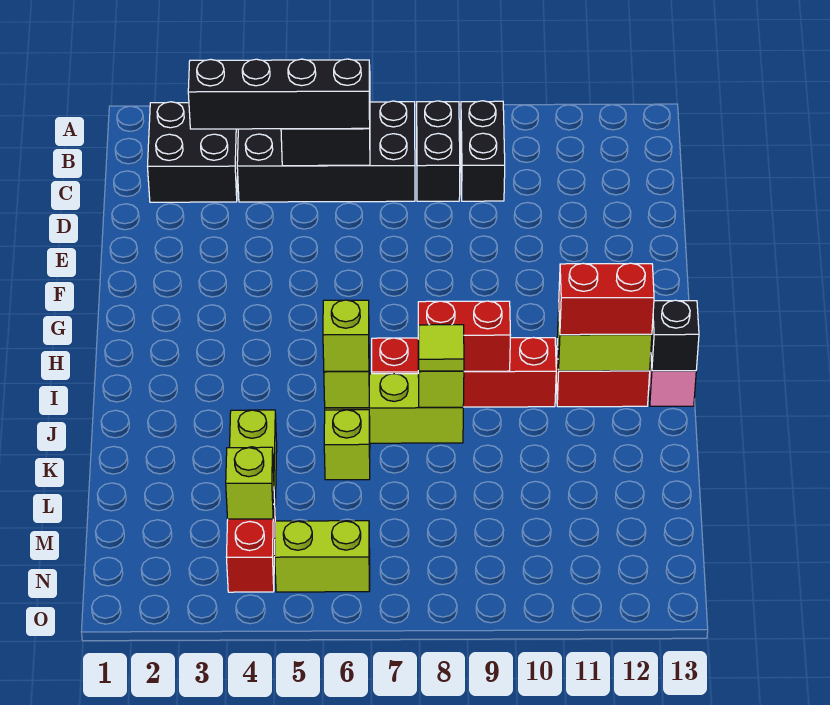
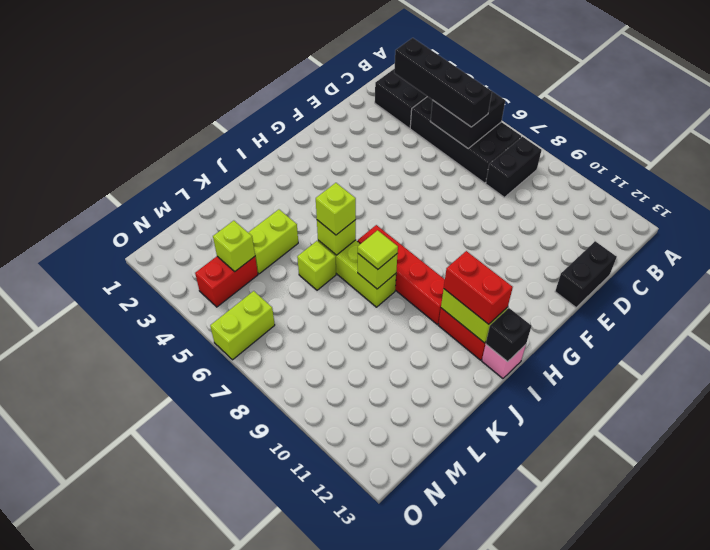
black brick B9:C9 level 1 -> black brick D13:E13 level 1
red brick I8:I9 level 2 -> none
lime brick N5:N6 level 1 -> lime brick N6:O6 level 1

